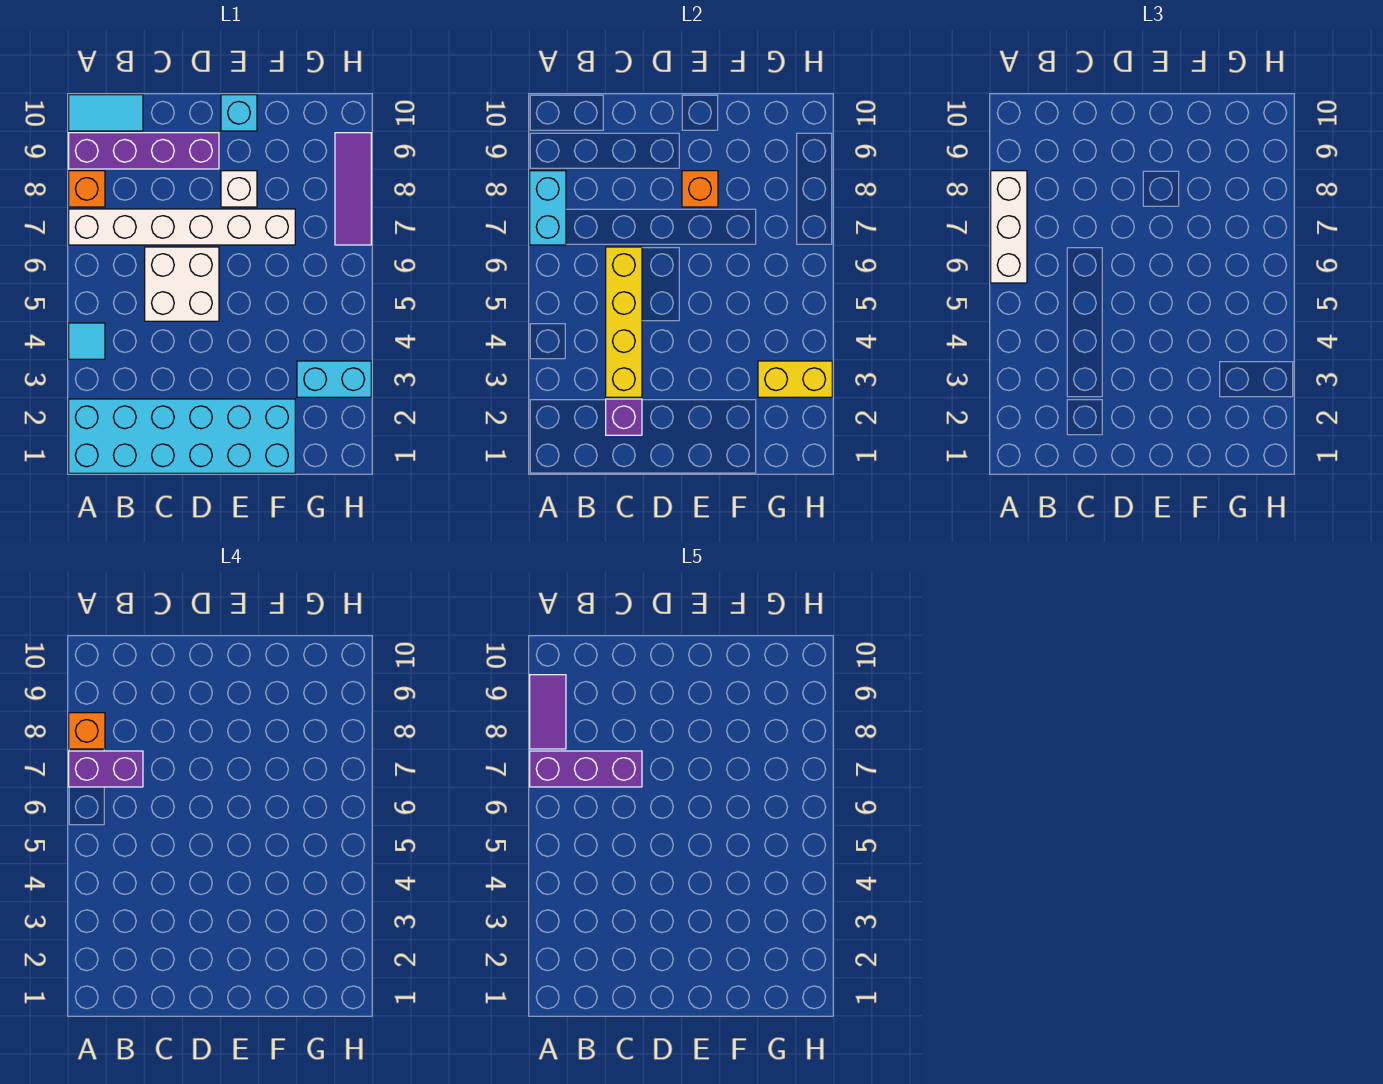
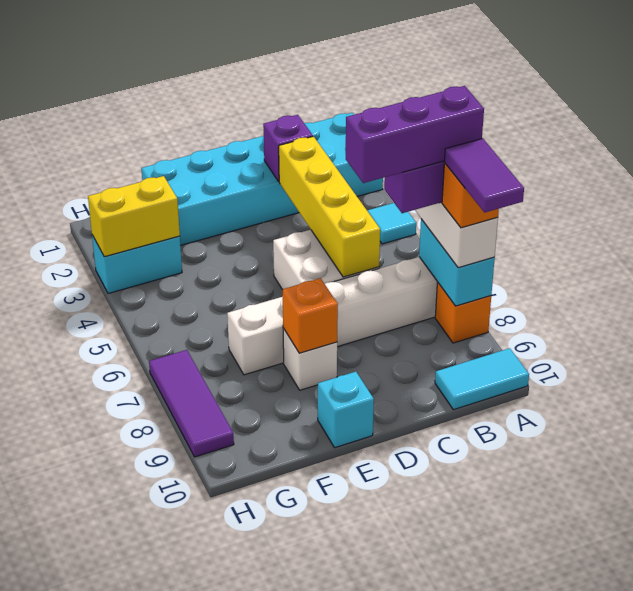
purple brick A9:D9 level 1 -> none

